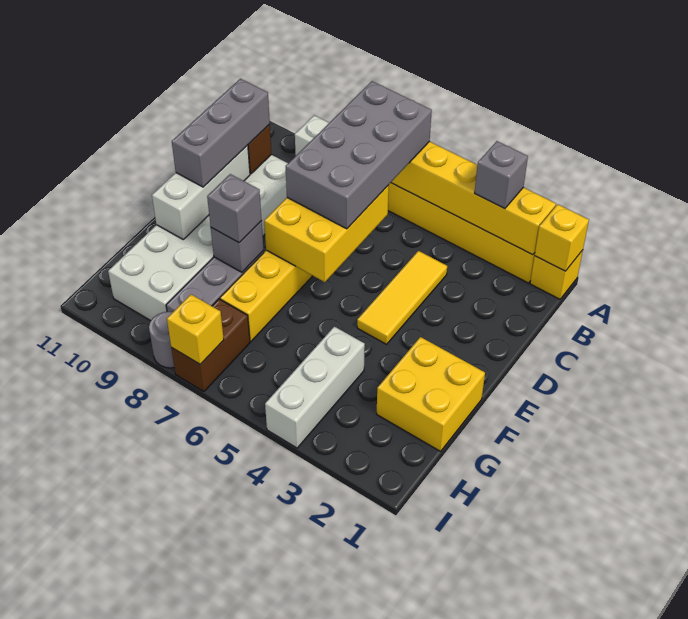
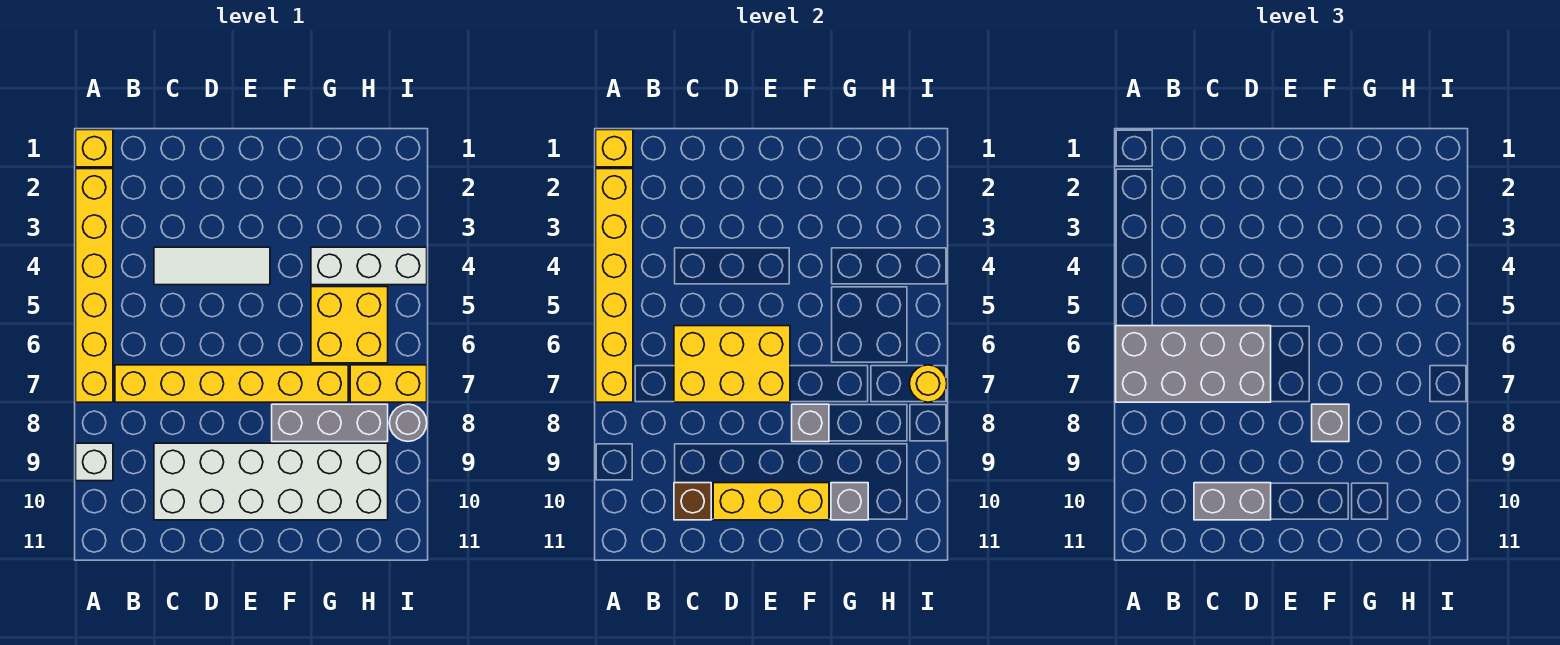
grey brick A3 level 3 -> grey brick G10 level 2
yellow tile C4:E4 level 1 -> white tile C4:E4 level 1
grey brick C10:E10 level 3 -> grey brick C10:D10 level 3
white brick D10:F10 level 2 -> yellow brick D10:F10 level 2
yellow brick F1:G2 level 1 -> yellow brick G5:H6 level 1
brown brick H7:I7 level 1 -> yellow brick H7:I7 level 1
yellow brick I7 level 2 -> yellow round brick I7 level 2

